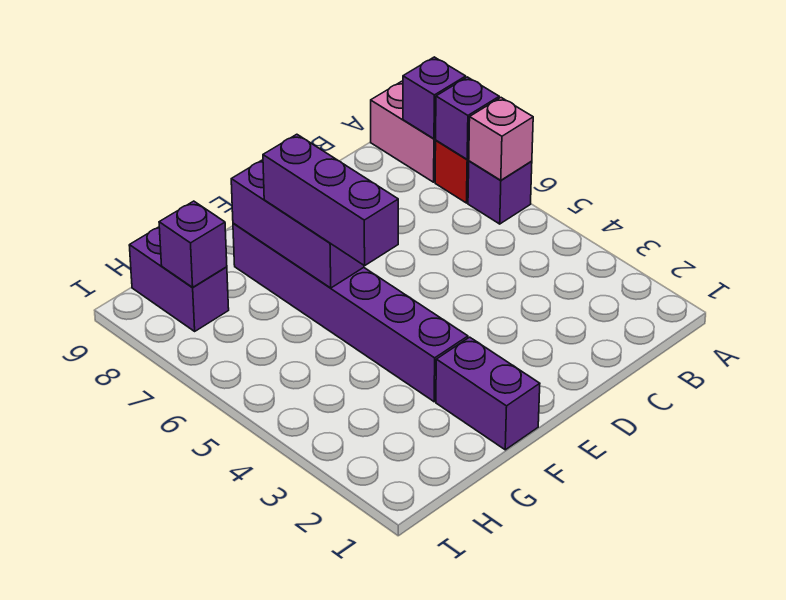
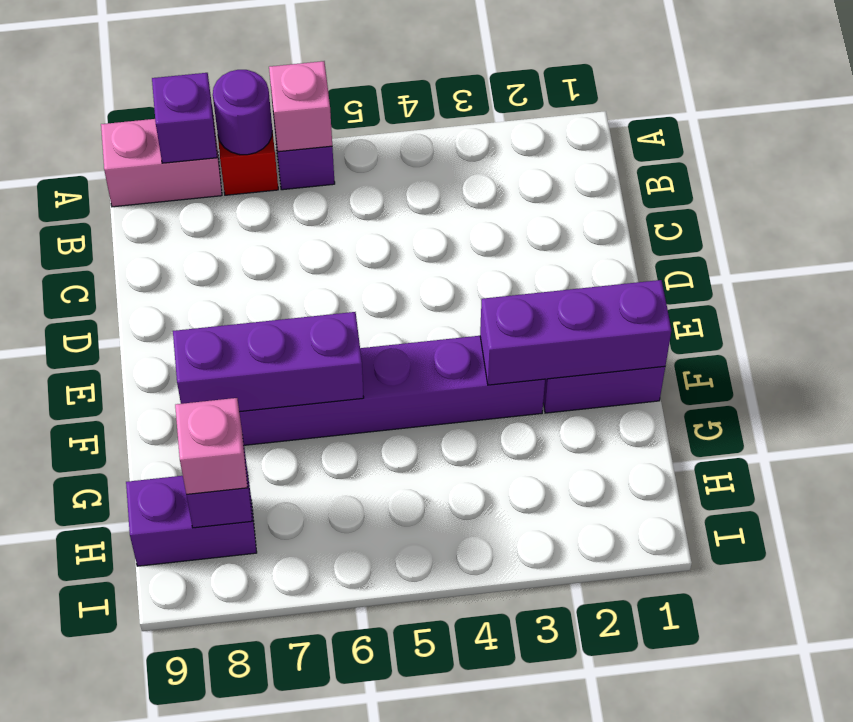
purple brick A7 level 2 -> purple round brick A7 level 2
purple brick F5:F7 level 3 -> purple brick F1:F3 level 2
none -> pink brick H8 level 3

